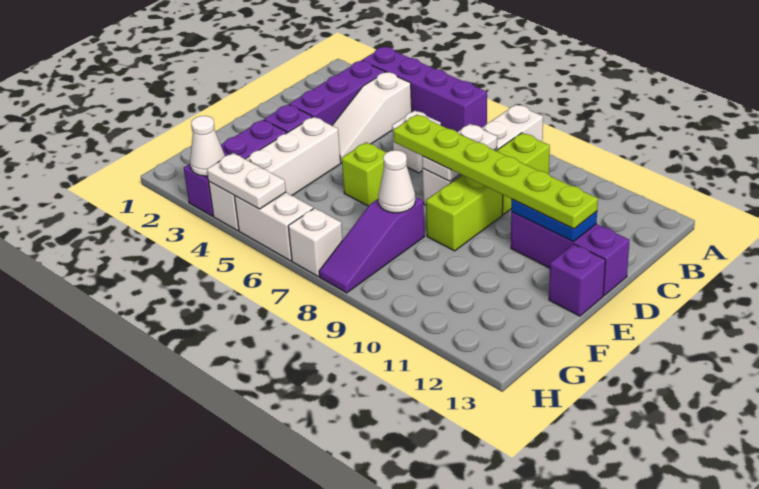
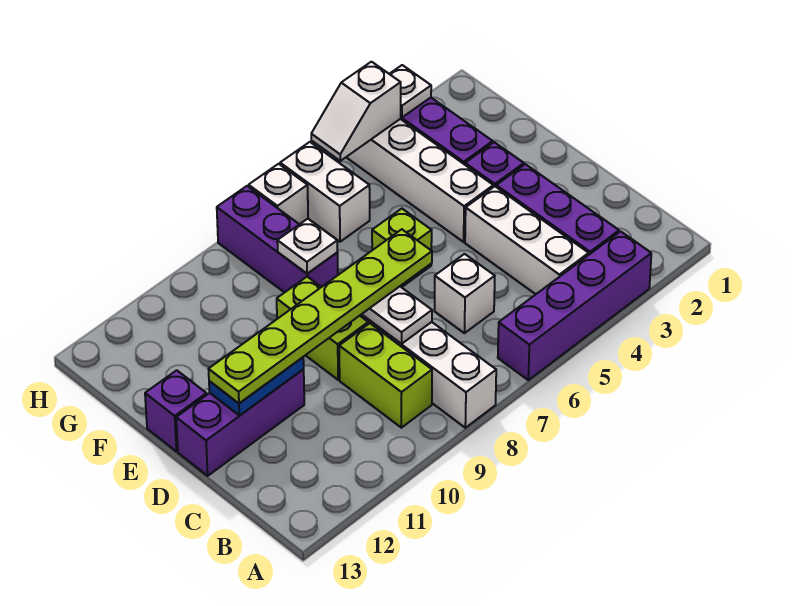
white slope B4:D4 level 1 top B -> white brick B4:D4 level 1
purple slope F8:H8 level 1 top F -> purple brick F8:H8 level 1
white cone F8 level 2 -> white plate F8 level 2
white cone H3 level 2 -> white plate H3 level 2
white plate H4:H5 level 2 -> white slope H4:H5 level 2 top 4
white brick H5:H6 level 1 -> white brick G6:H6 level 1

